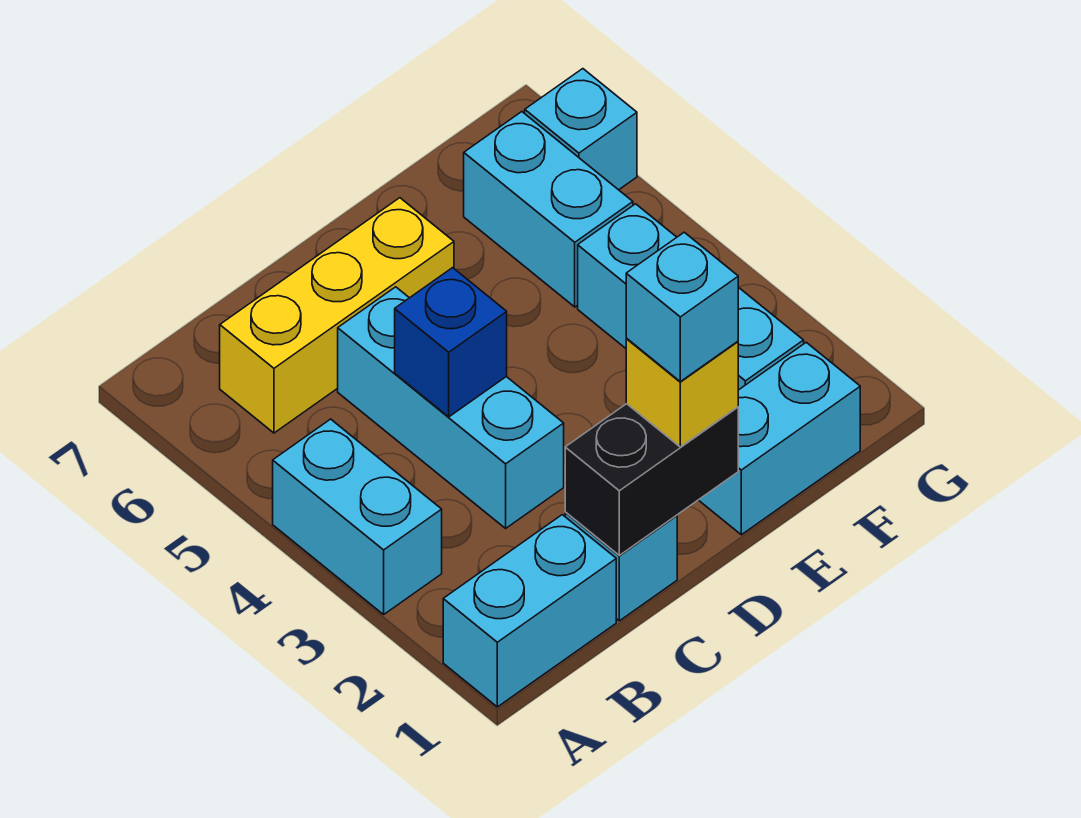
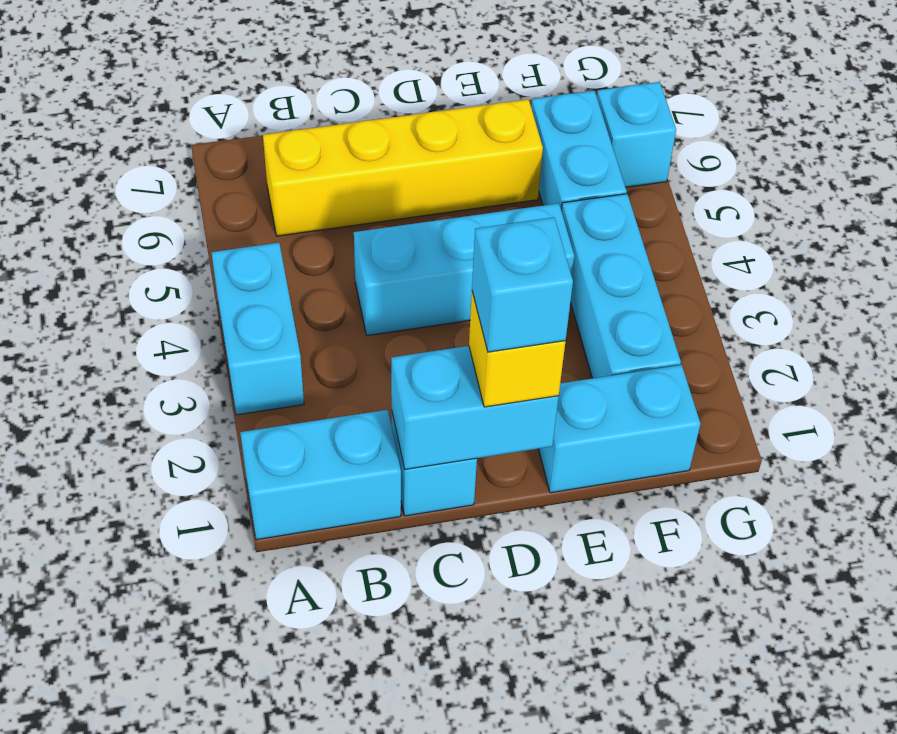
yellow brick B6:D6 level 1 -> yellow brick B6:E6 level 1
black brick C1:D1 level 2 -> cyan brick C1:D1 level 2
cyan brick C3:C5 level 1 -> cyan brick C4:E4 level 1
blue brick C4 level 2 -> none

